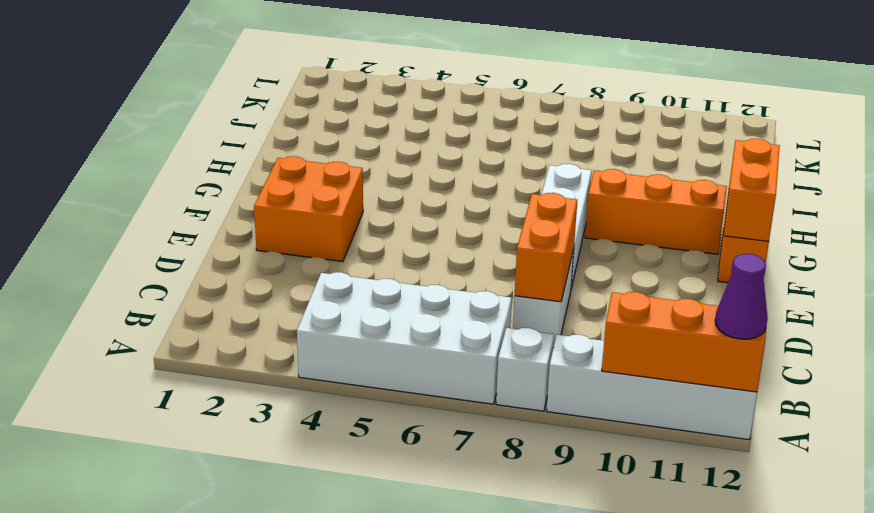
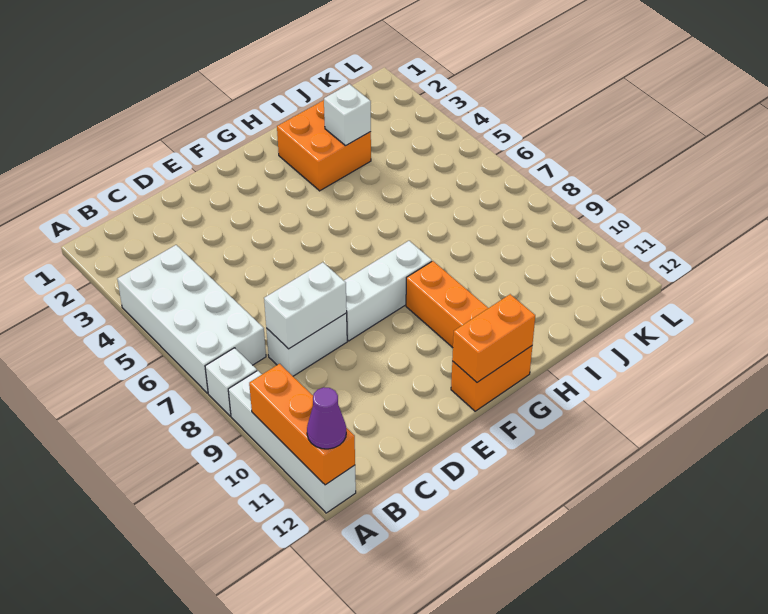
orange brick C8:D8 level 2 -> white brick C8:D8 level 2
orange brick E2:F3 level 1 -> orange brick H2:I3 level 1
none -> white brick I3 level 2

